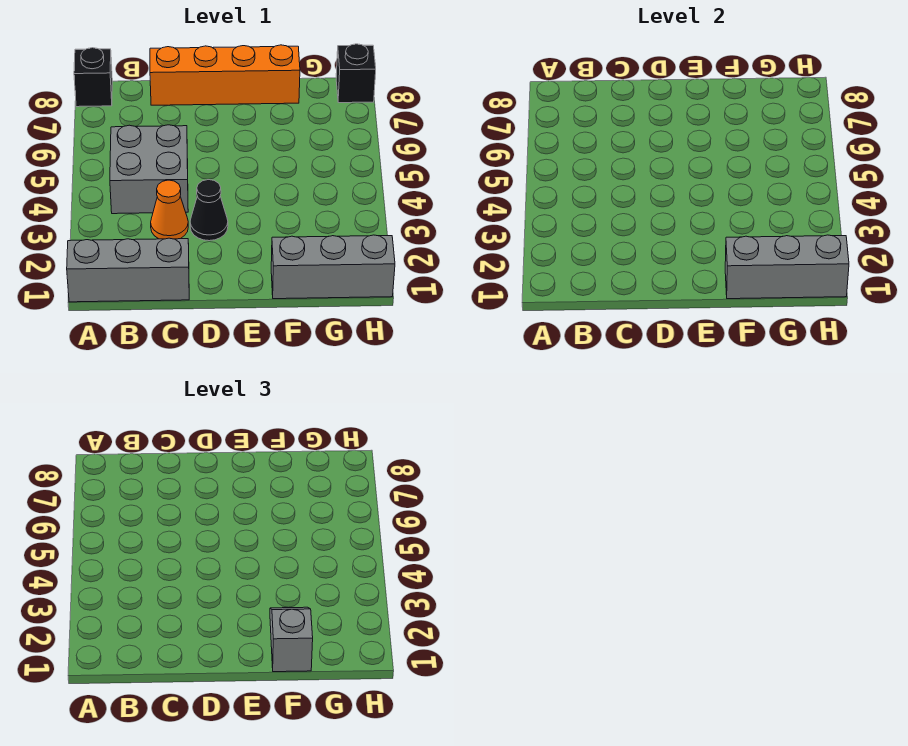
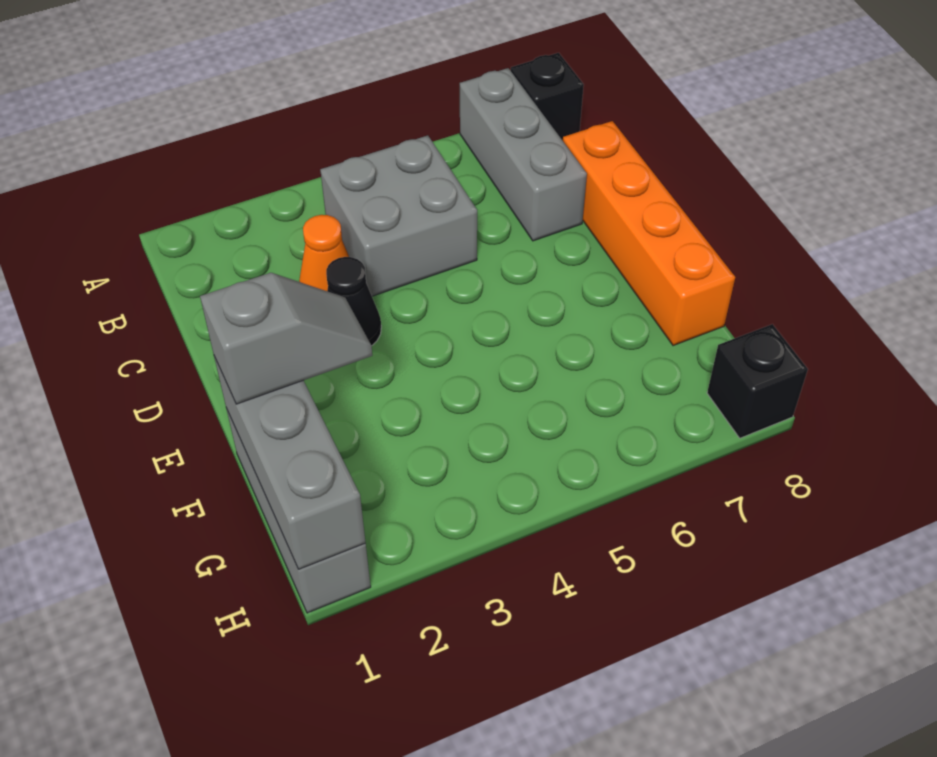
grey brick A1:C1 level 1 -> grey brick A7:C7 level 1

